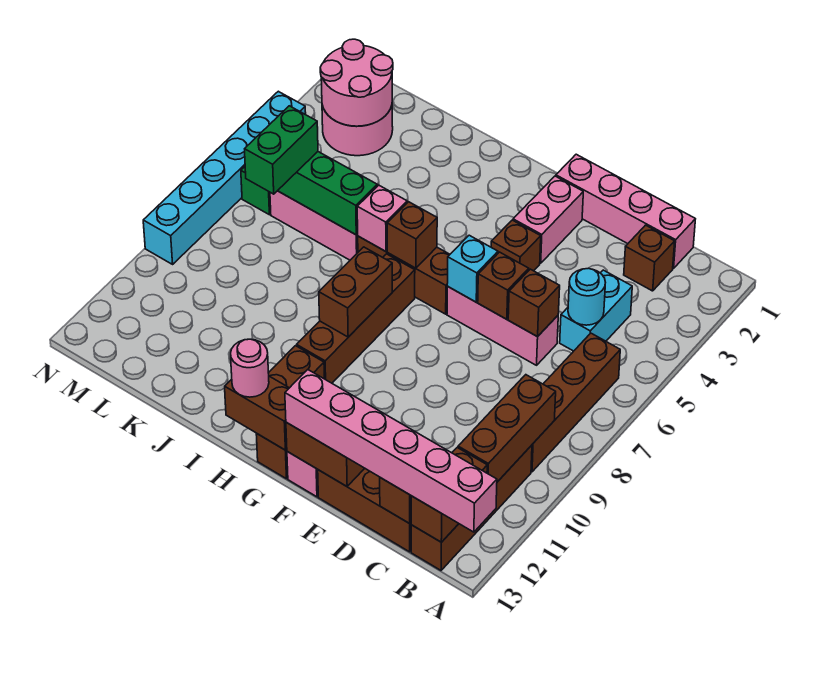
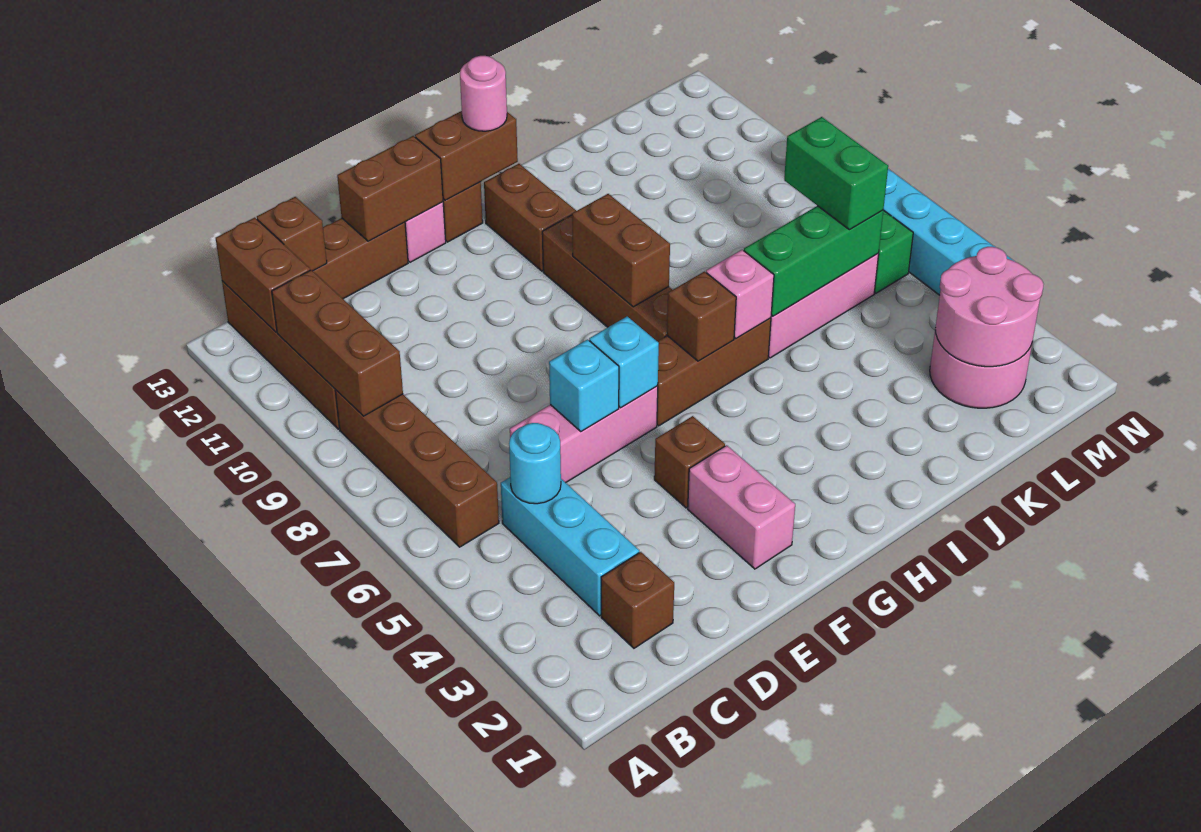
pink brick A13:F13 level 3 -> none
pink brick C1:F1 level 1 -> none
cyan brick C4:C5 level 1 -> cyan brick C3:C5 level 1
brown brick D6 level 2 -> none
brown brick E6 level 2 -> cyan brick E6 level 2

